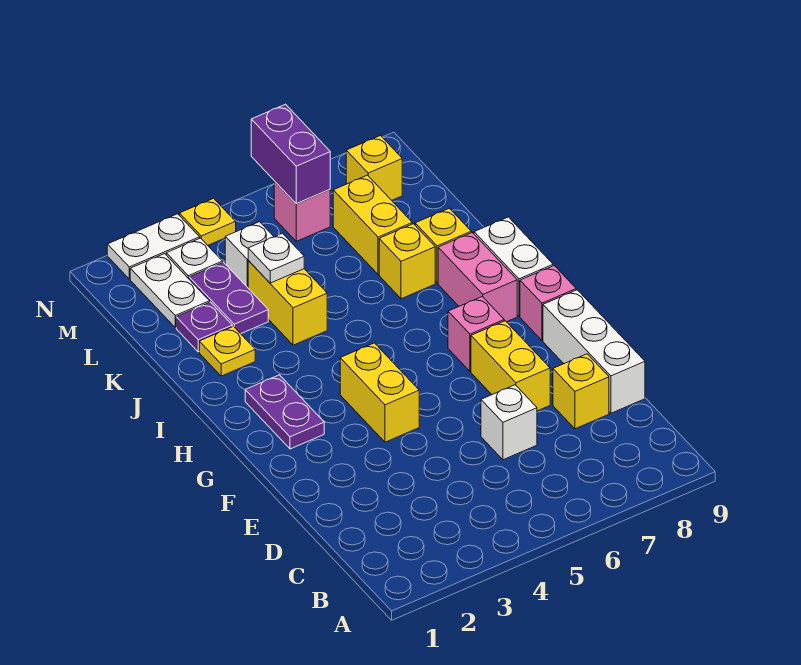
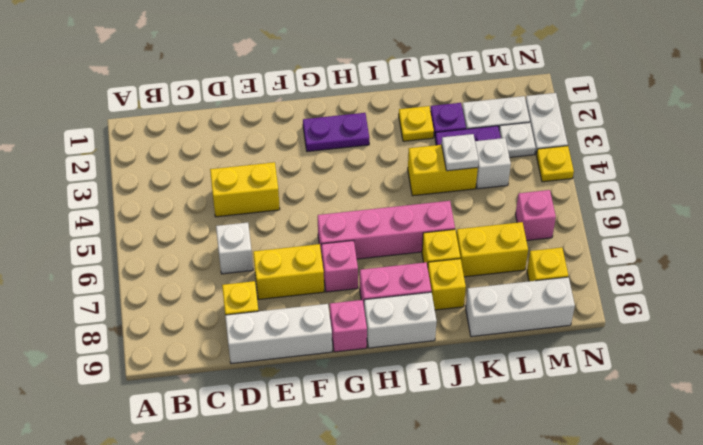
yellow brick F4:G4 level 1 -> yellow brick D4:E4 level 1
none -> pink brick G6:J6 level 1
none -> white brick K9:M9 level 1
purple brick M6:N6 level 2 -> none

